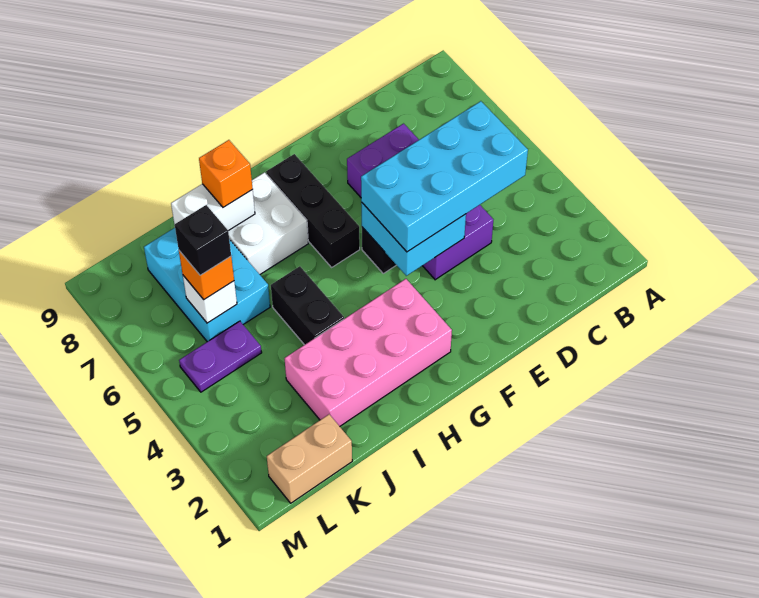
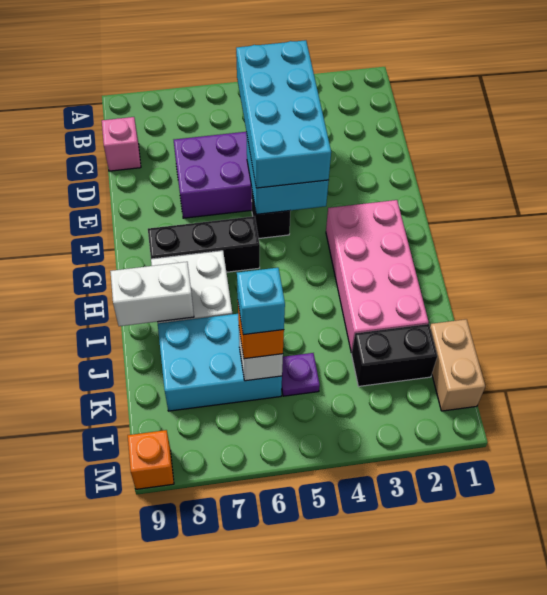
none -> pink brick C9 level 1
black brick I4:I5 level 1 -> black brick K2:K3 level 1
white brick I8:J8 level 2 -> white brick I8:I9 level 2
orange brick I8 level 3 -> orange brick M9 level 1
purple plate K5:L5 level 1 -> purple plate K5 level 1
black brick K6 level 4 -> cyan brick K6 level 4

